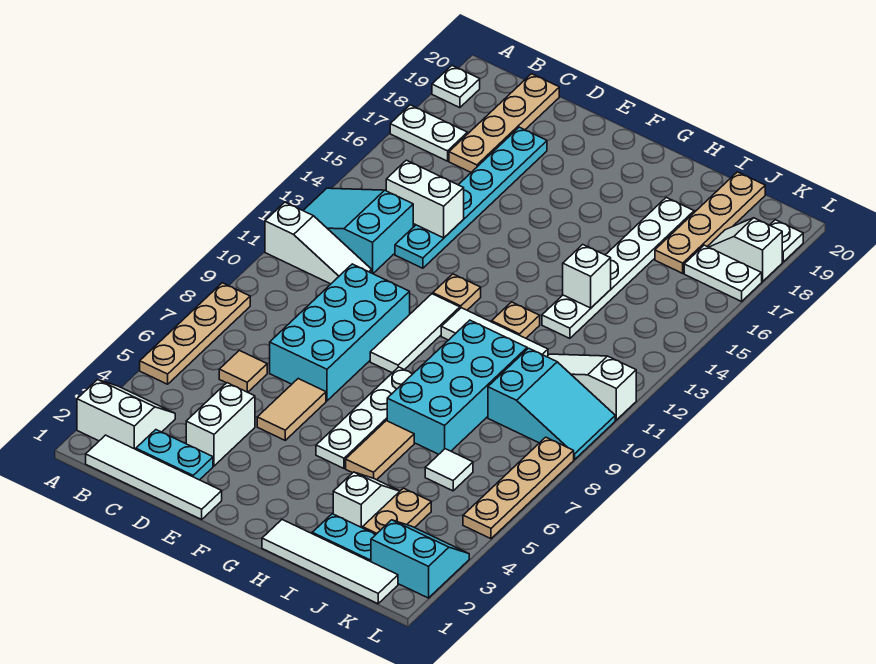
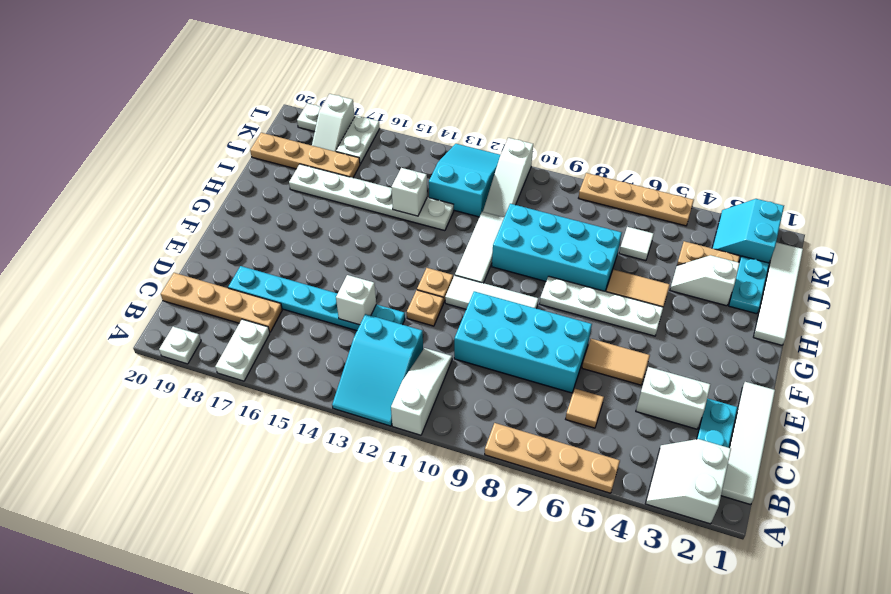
white brick C14:D14 level 2 -> white brick D14 level 2
tan plate H12 level 1 -> tan plate E12 level 1
cyan slope J9:L10 level 1 top J -> cyan slope J12:L13 level 1 top J

